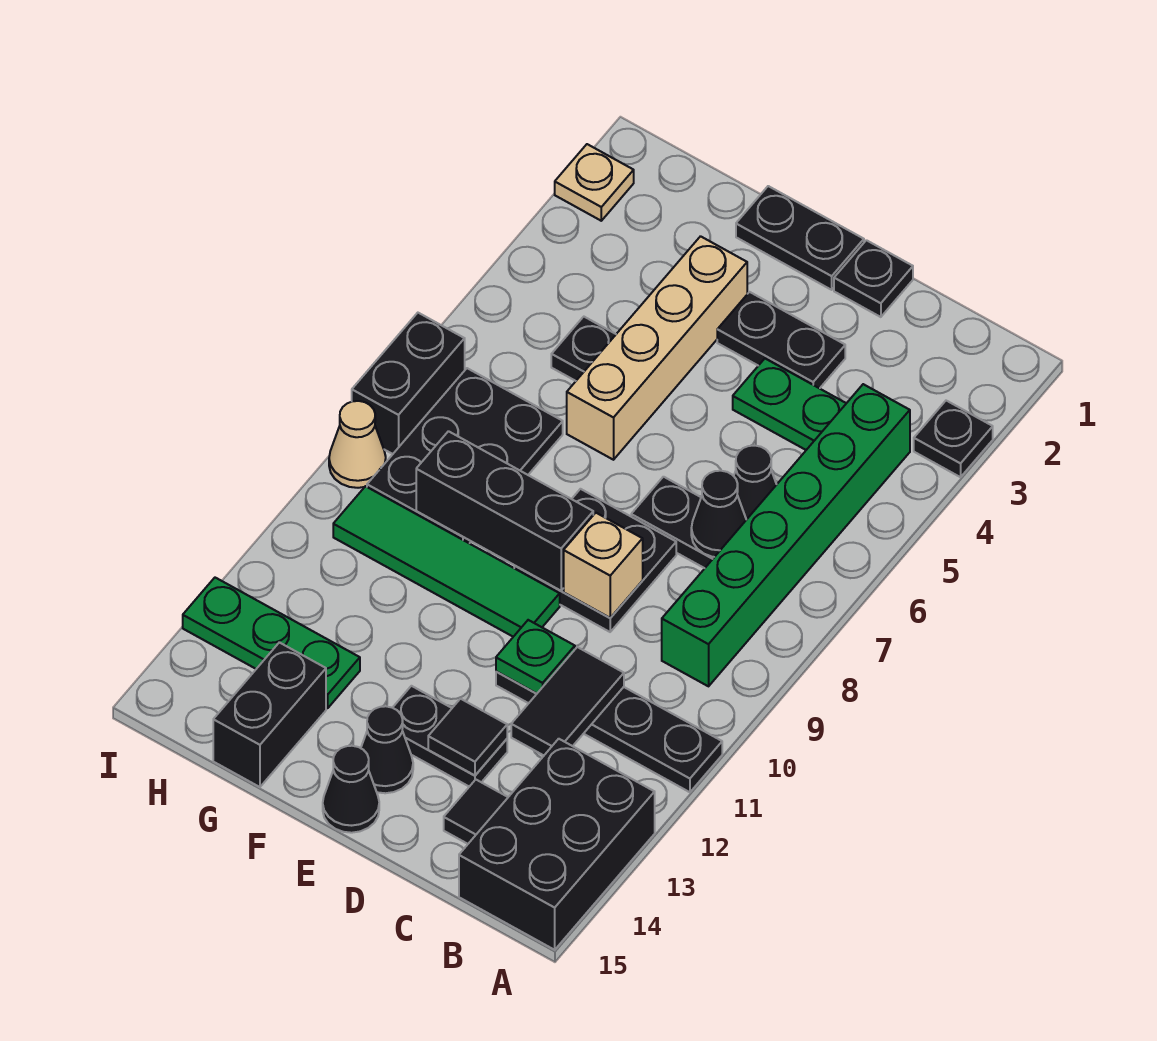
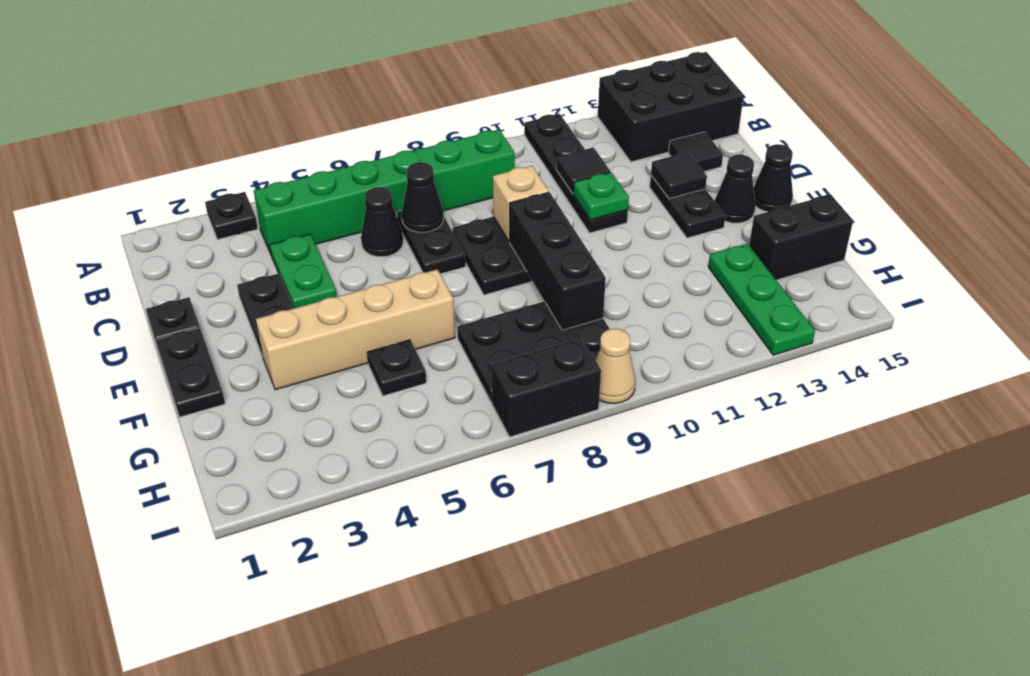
black tile C11:C12 level 2 -> black tile C11 level 2
green tile E10:H10 level 1 -> none
tan plate I2 level 1 -> none

